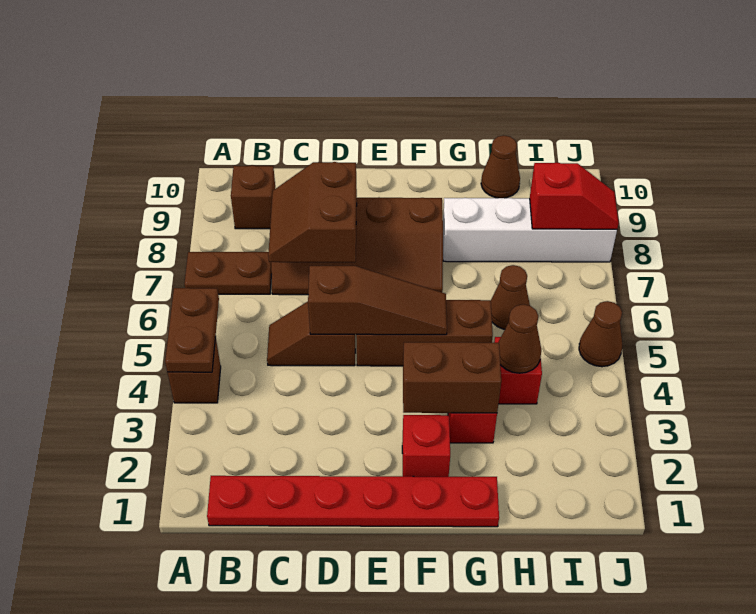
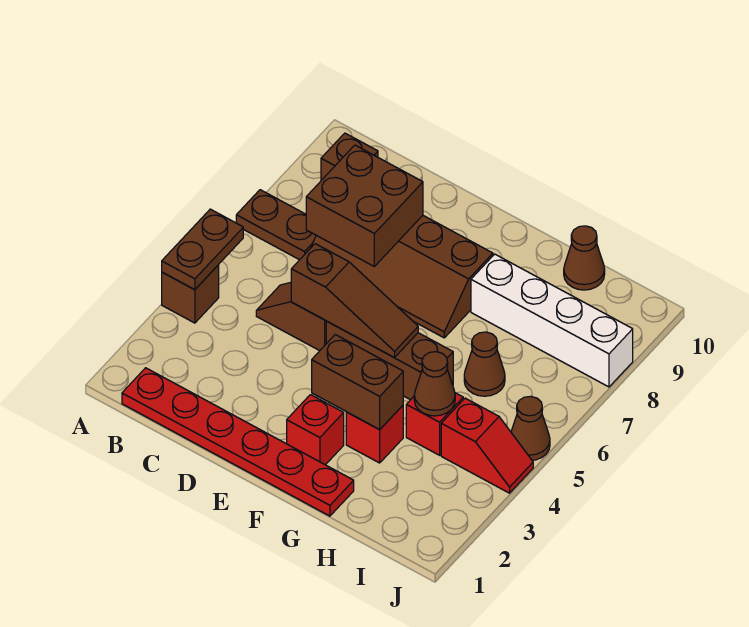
brown slope C7:D8 level 2 top D -> brown brick C7:D8 level 2
red slope I8:J8 level 2 top I -> red slope I4:J4 level 1 top I

